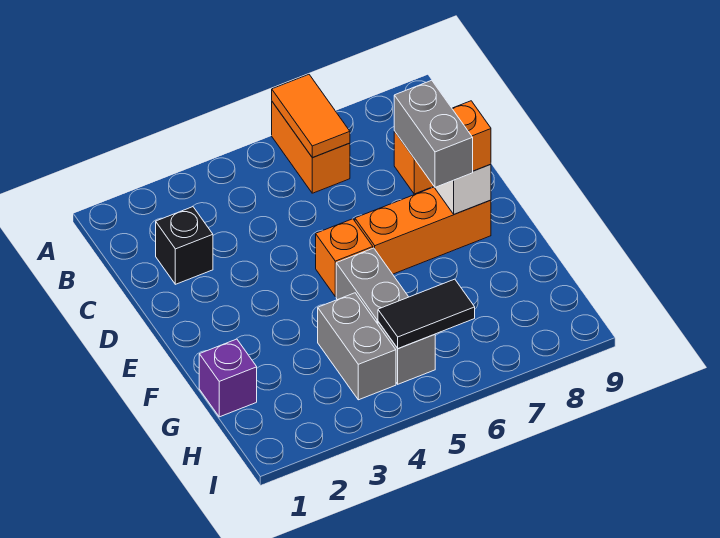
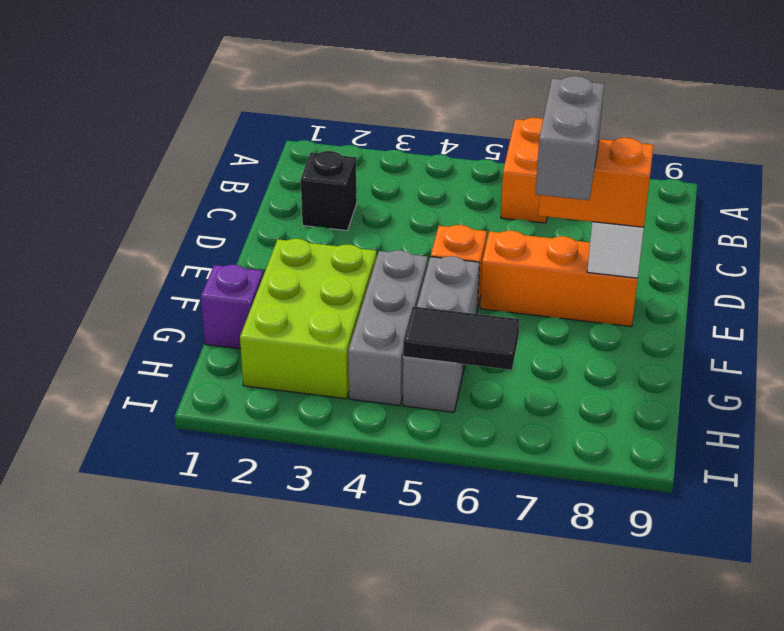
orange tile A6:B6 level 2 -> none
none -> lime brick F2:H3 level 1
grey brick G4:H4 level 1 -> grey brick F4:H4 level 1

